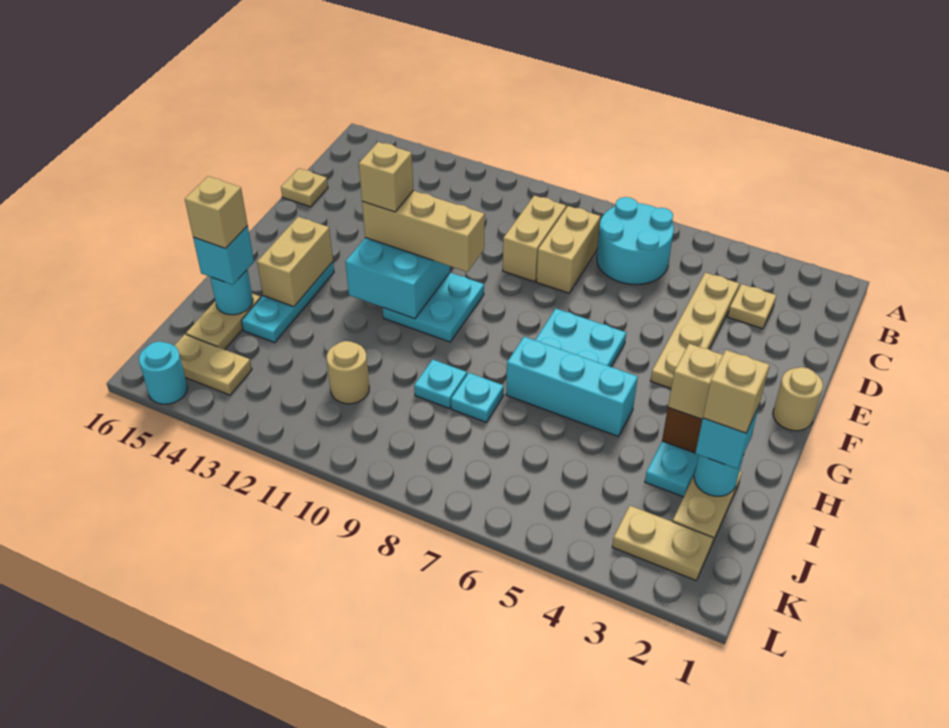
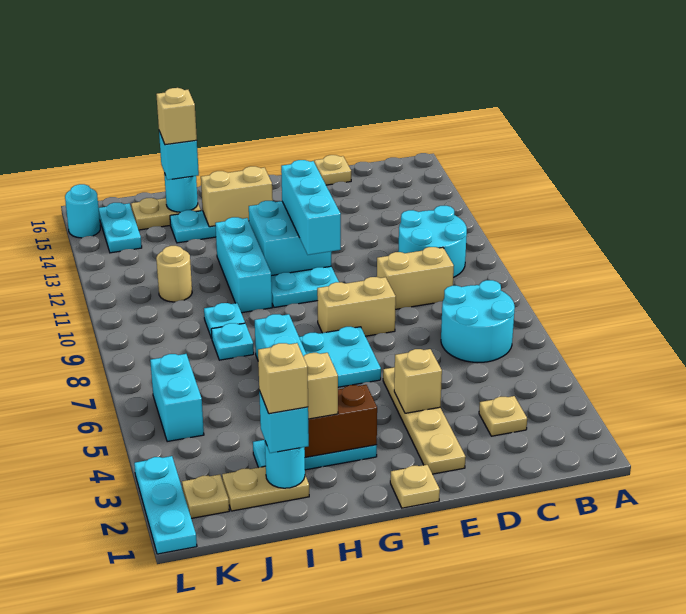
none -> cyan round brick B10:C11 level 1
tan plate C4:F4 level 1 -> tan plate E2:E5 level 1
tan brick C8:D8 level 1 -> tan brick E8:F8 level 1
tan round brick F1 level 1 -> tan plate F1 level 1
tan brick F10:F12 level 3 -> cyan brick F10:F12 level 3
tan brick F12 level 4 -> tan brick E4 level 2
none -> cyan brick H10:H12 level 1
tan plate K2:K3 level 1 -> tan plate K2 level 1
none -> cyan brick K5:K6 level 1
tan plate K14:K15 level 1 -> cyan plate K14:K15 level 1
none -> cyan plate L1:L3 level 1

